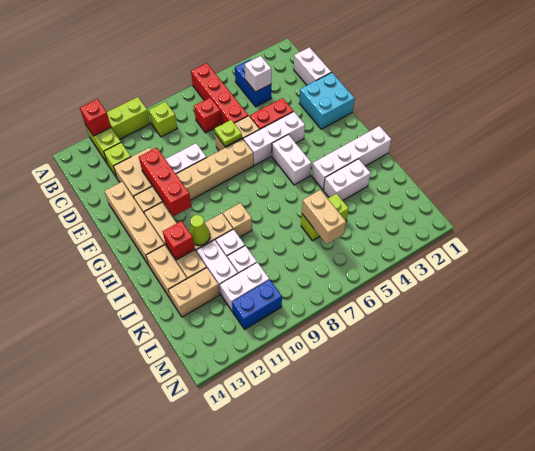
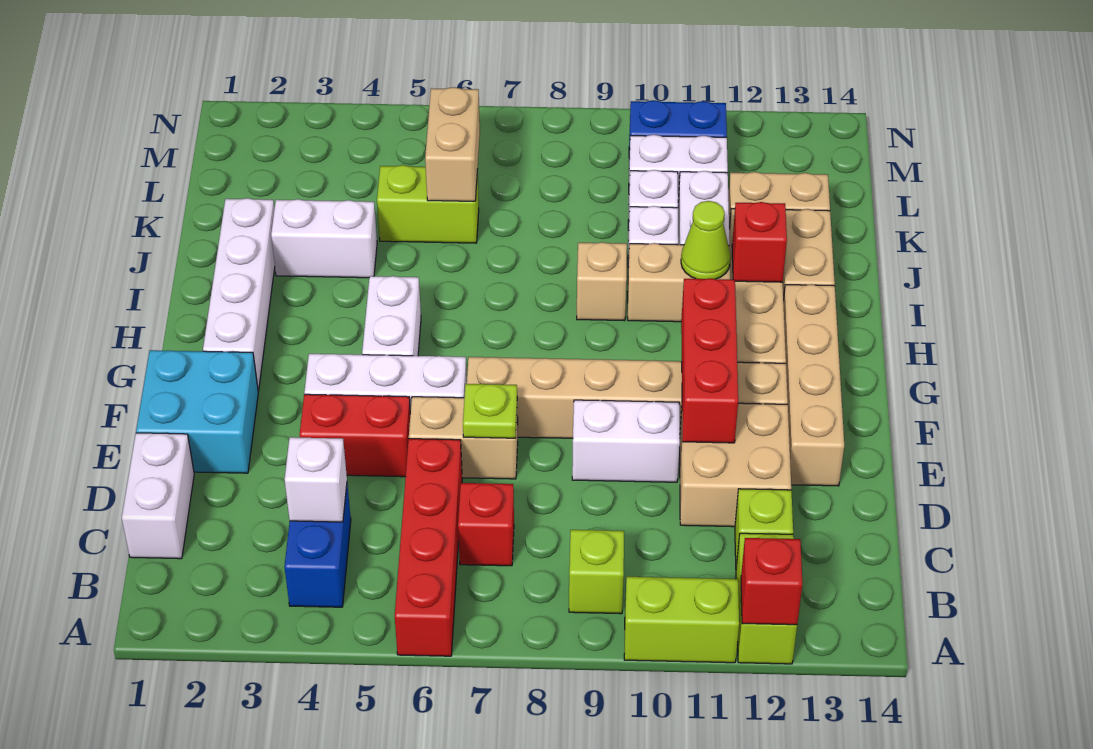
white brick I1:I4 level 1 -> white brick G2:J2 level 1

